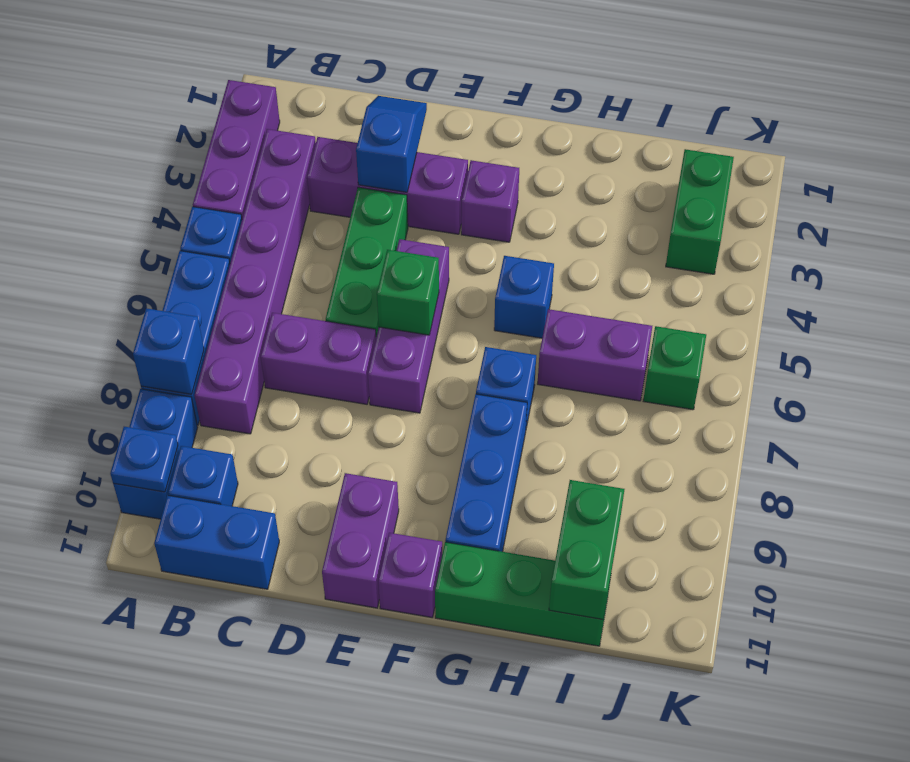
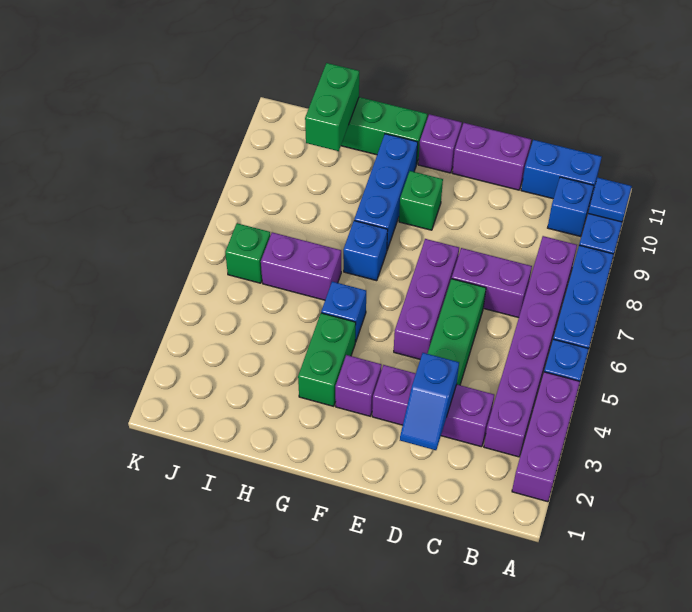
blue brick A8 level 2 -> none
green brick E6 level 2 -> green brick F9 level 1
purple brick E10:E11 level 1 -> purple brick D11:E11 level 1
green brick J2:J3 level 1 -> green brick G3:G4 level 1

